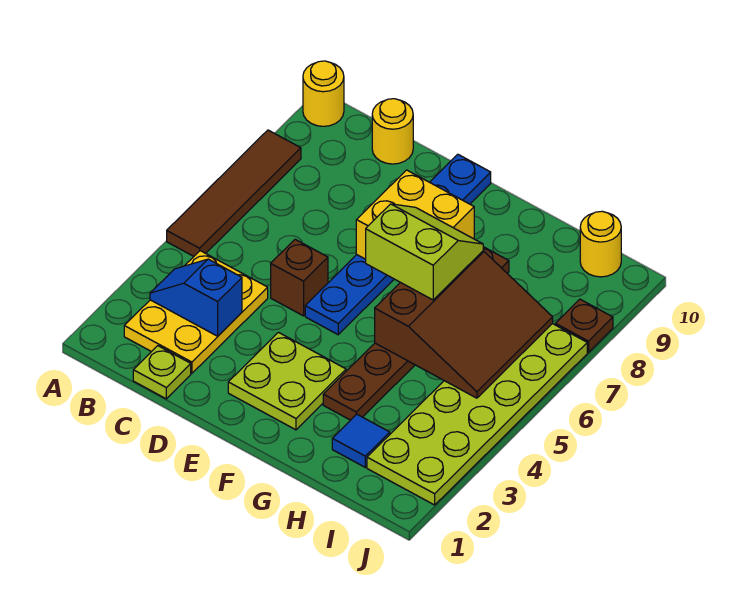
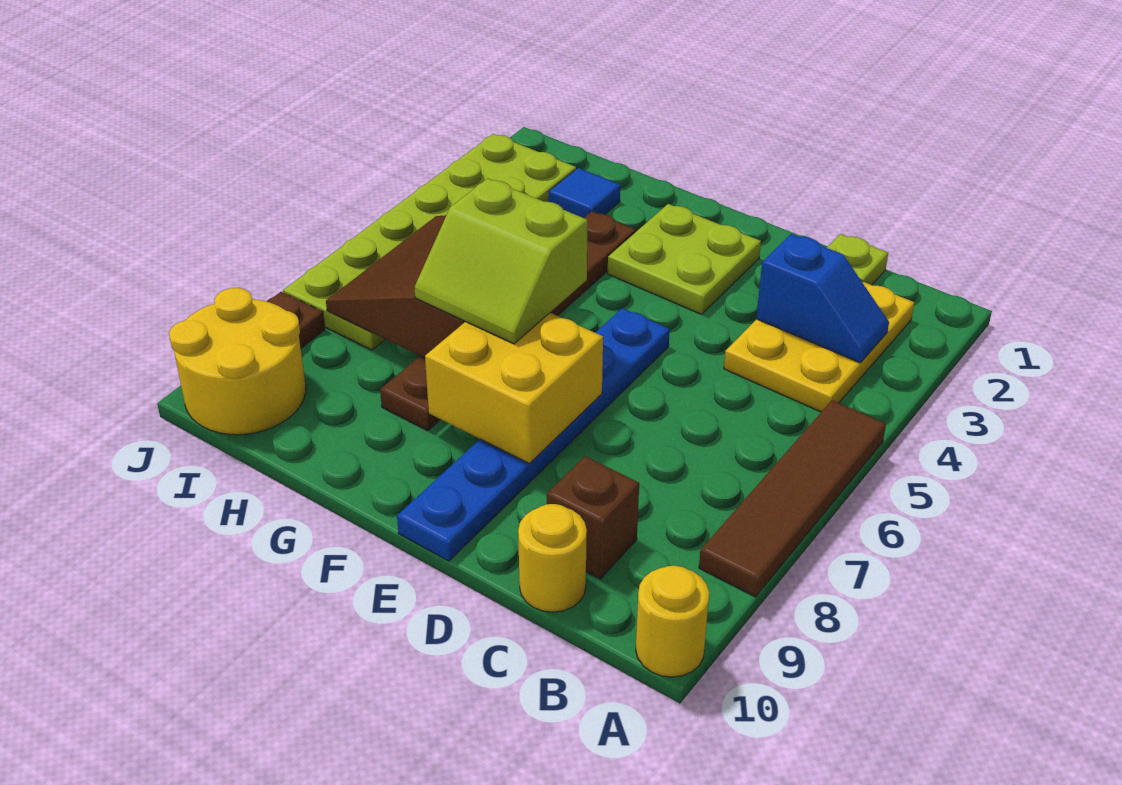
brown brick D5 level 1 -> brown brick C9 level 1
yellow round brick I10 level 1 -> yellow round brick I9:J10 level 1

